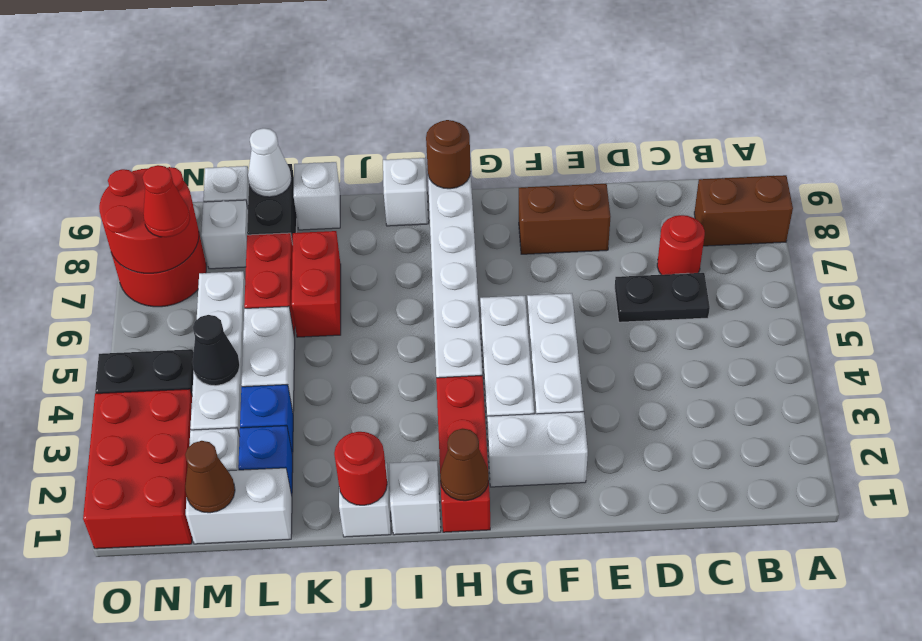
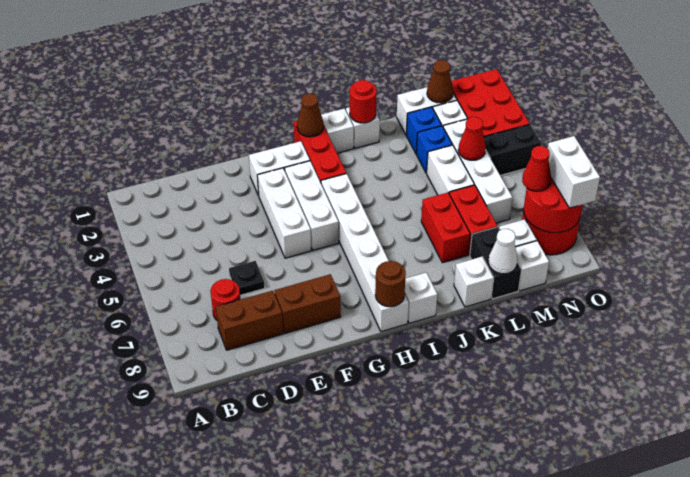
brown brick A8:B8 level 1 -> brown brick C8:D8 level 1
black plate C6:D6 level 1 -> black plate D6 level 1
black cone M4 level 2 -> red cone M4 level 2
none -> white brick O7:O8 level 3

